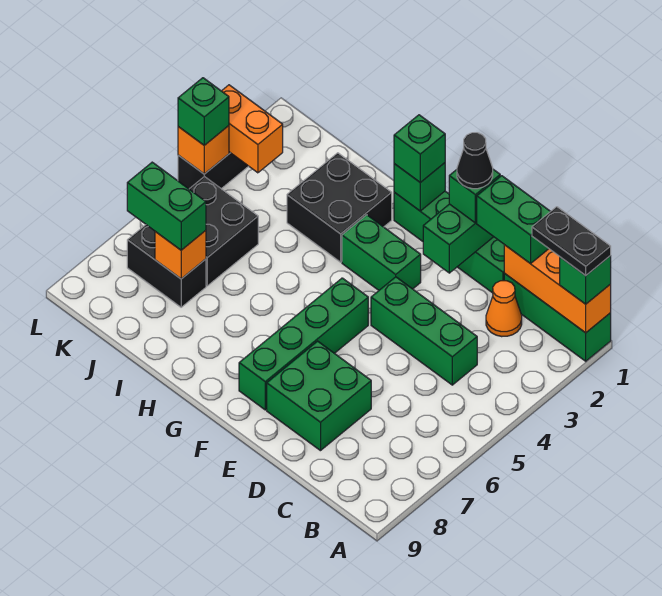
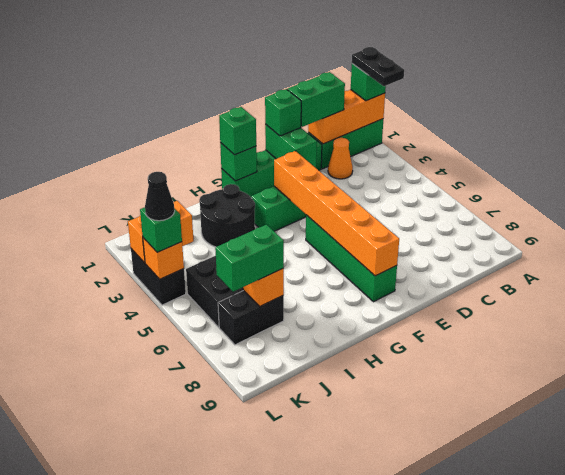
black plate A1:B1 level 4 -> black plate A1:A2 level 4
green brick C4:E4 level 1 -> none
green brick D7:E8 level 1 -> none
black cone E1 level 4 -> black cone L4 level 4
none -> orange brick F3:F8 level 2
black brick H2:I3 level 1 -> black round brick H2:I3 level 1

